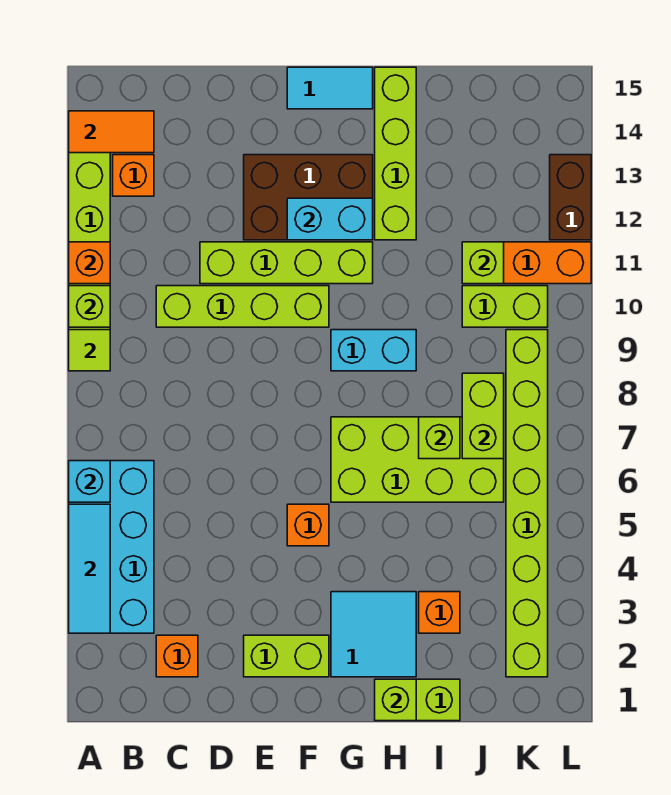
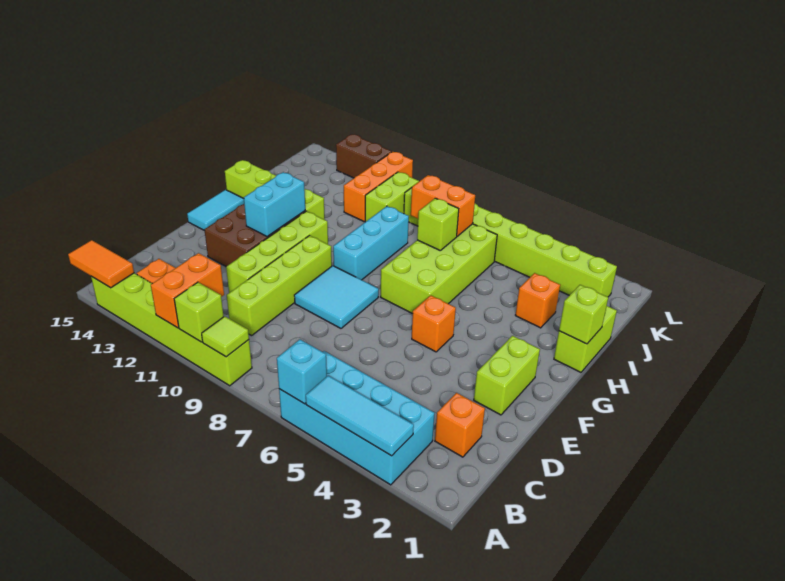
orange brick A11 level 2 -> orange brick A11:B11 level 2
orange tile A14:B14 level 2 -> orange tile A14:A15 level 2
cyan tile G2:H3 level 1 -> cyan tile E8:F9 level 1
cyan brick G9:H9 level 1 -> cyan brick G9:I9 level 1
lime brick J7:J8 level 2 -> orange brick J7:J8 level 2
lime brick J11 level 2 -> none

